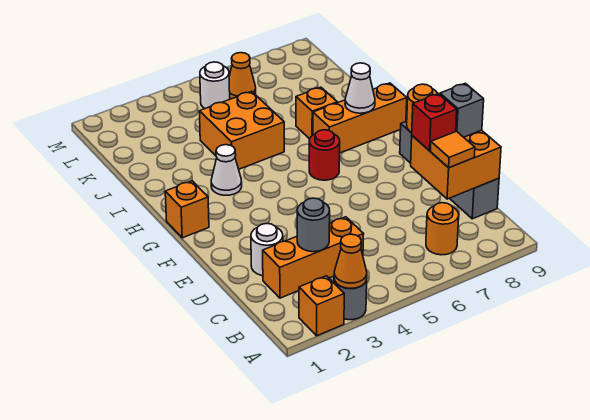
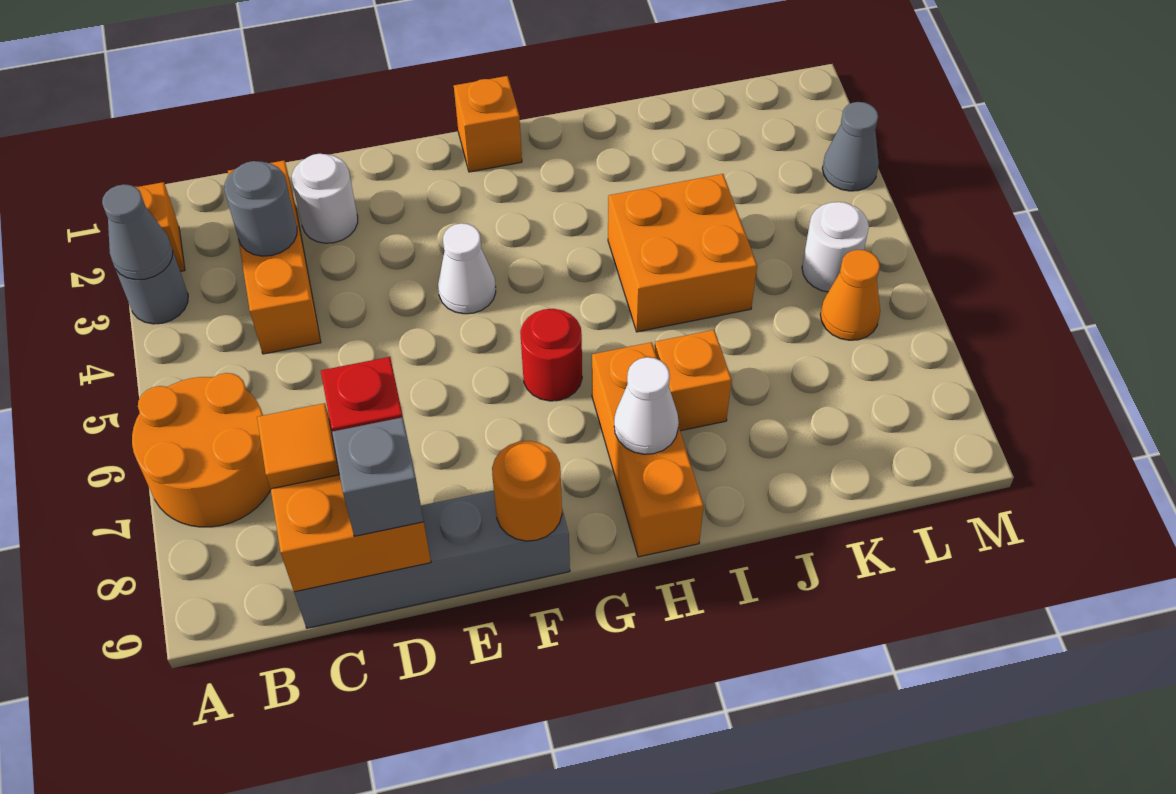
orange cone A3 level 2 -> grey cone A3 level 2
orange round brick B7 level 1 -> orange round brick A6:B7 level 1
white cone H3 level 1 -> white cone F4 level 1
none -> grey cone M3 level 1

